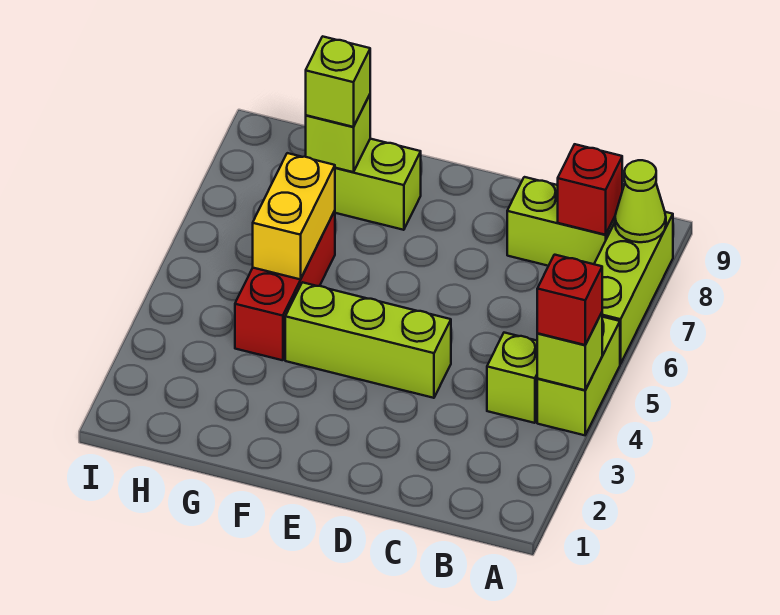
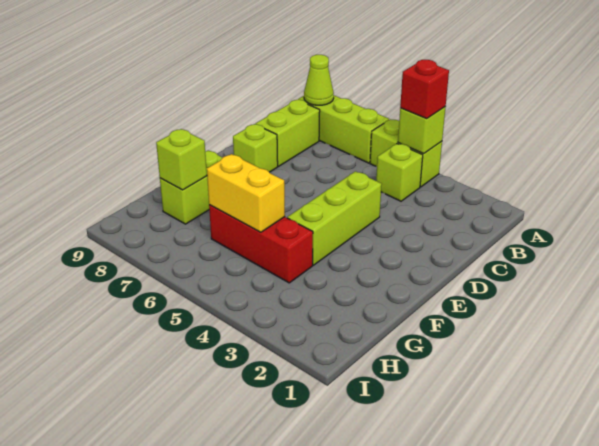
red brick B8 level 2 -> none
lime brick G8 level 3 -> lime brick D8 level 1

